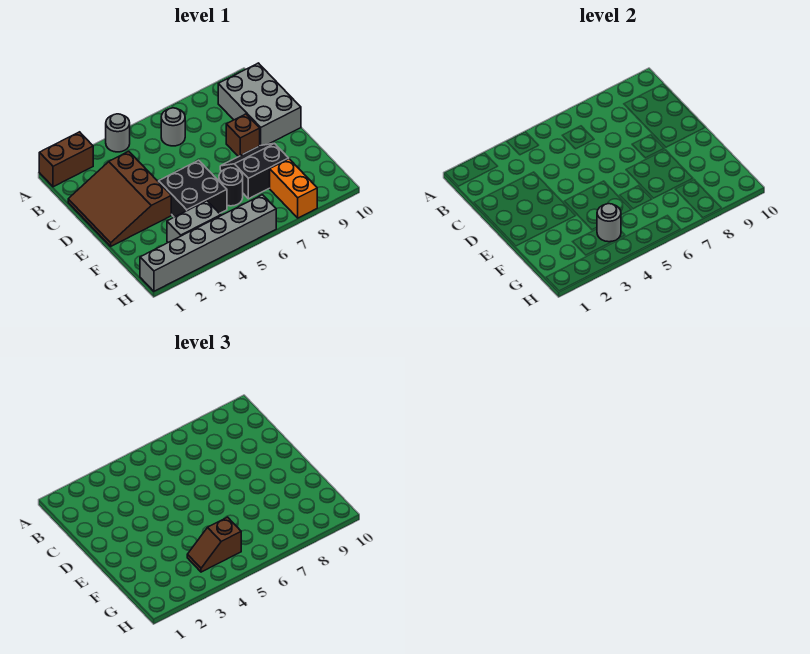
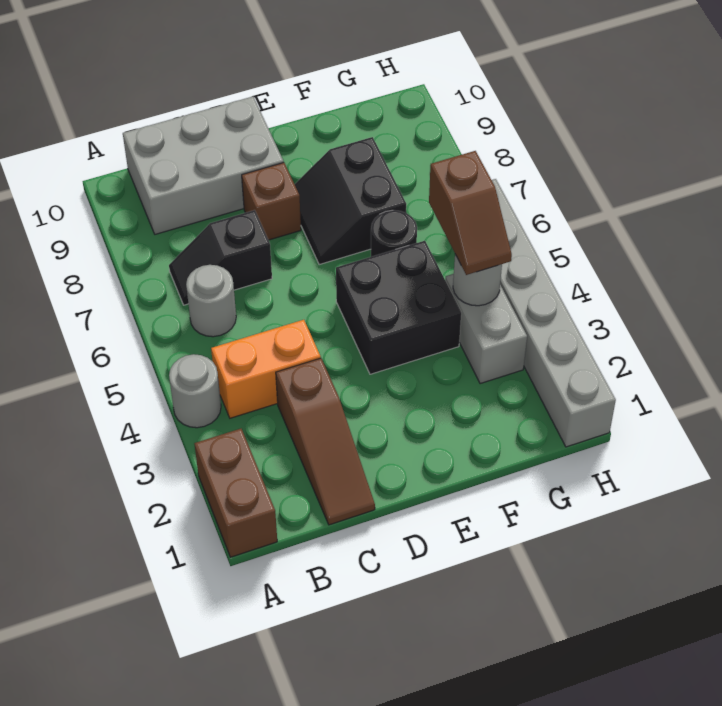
none -> black slope B7:C7 level 1 top C
brown slope C1:E3 level 1 top 3 -> brown slope C1:C3 level 1 top 3
orange brick G8:H8 level 1 -> orange brick B4:C4 level 1

